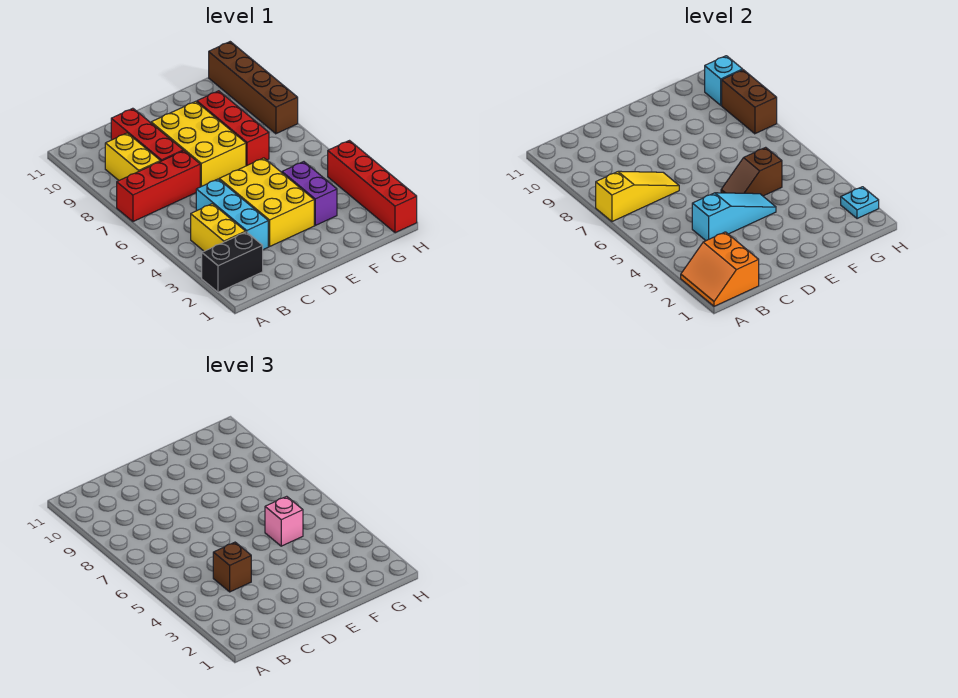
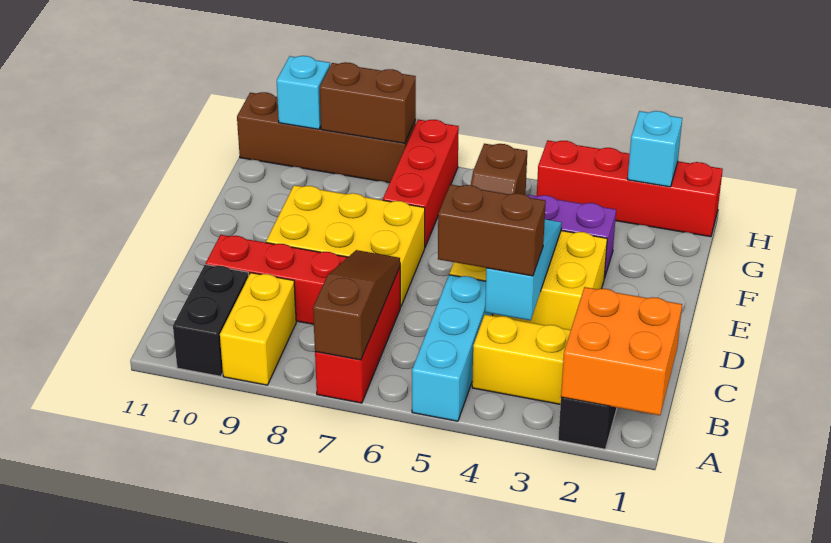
orange slope A1:B2 level 2 top B -> orange brick A1:B2 level 2
yellow slope A7:C7 level 2 top A -> brown slope A7:C7 level 2 top A
none -> black brick A10:B10 level 1
yellow brick B8:B9 level 1 -> yellow brick A9:B9 level 1
cyan brick C3:C5 level 1 -> cyan brick A5:C5 level 1
brown brick C4 level 3 -> brown brick C4:C5 level 3
pink brick F5 level 3 -> none
red brick F7:F9 level 1 -> red brick F7:H7 level 1
cyan plate H2 level 2 -> cyan brick H2 level 2

